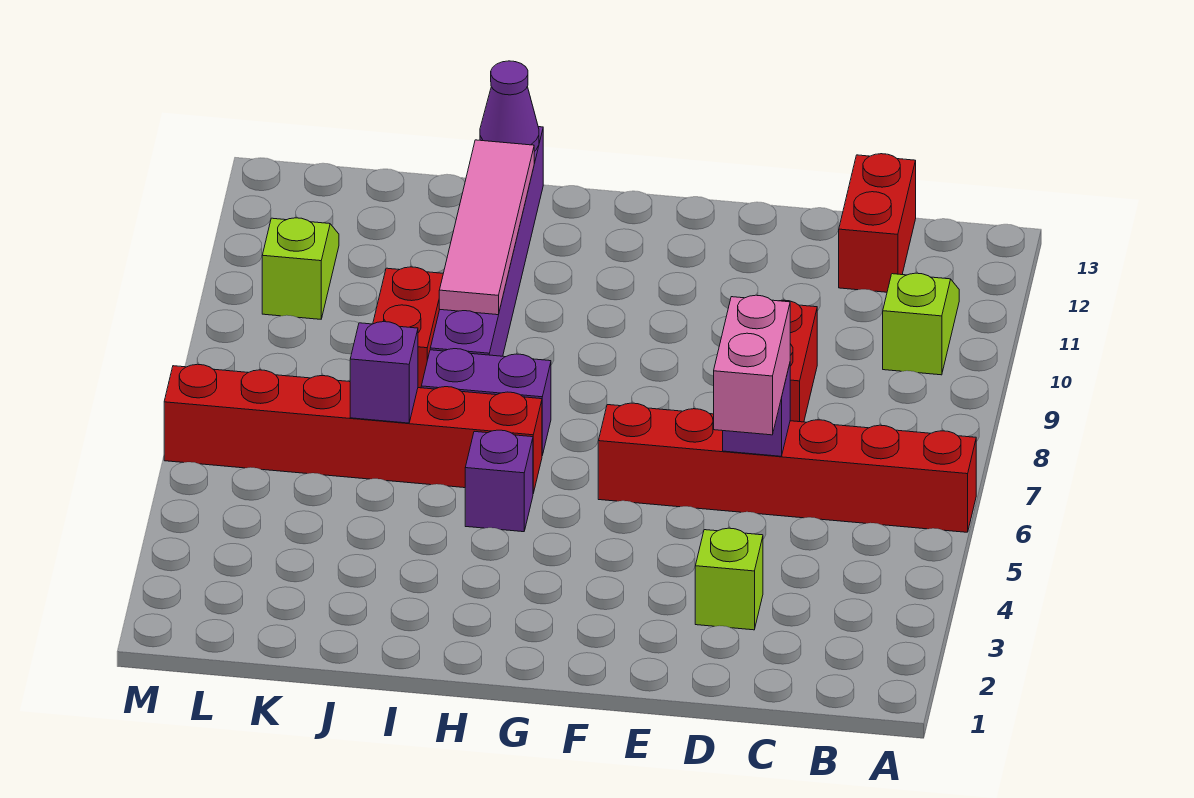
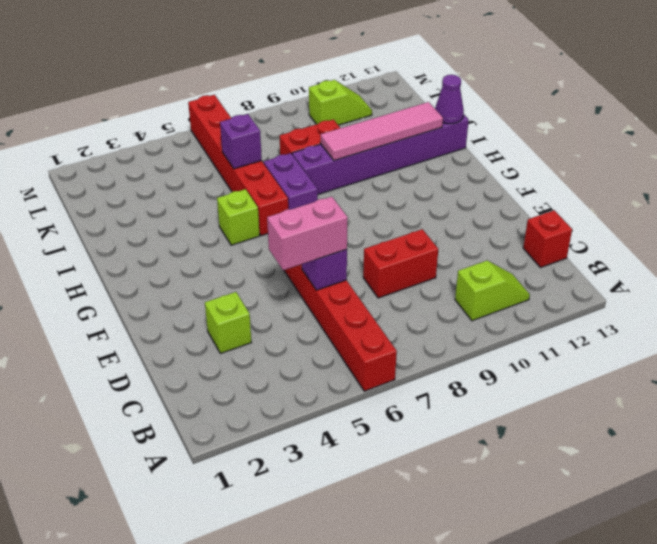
red brick C12:C13 level 1 -> red brick C13 level 1
purple brick H5 level 1 -> lime brick H5 level 1

